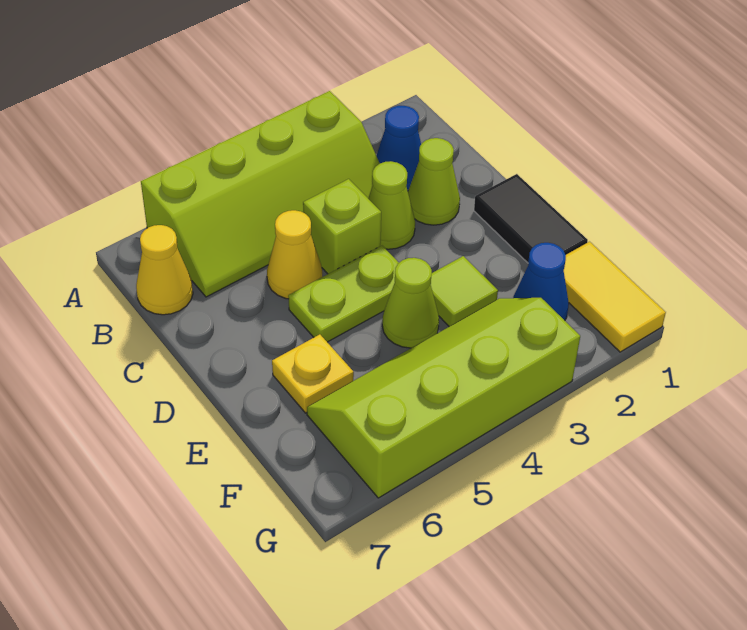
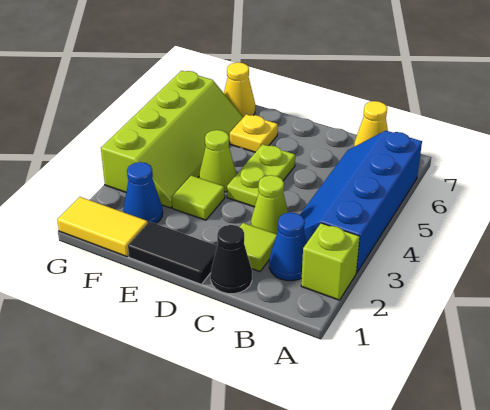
lime slope A3:B6 level 1 top A -> blue slope A3:B6 level 1 top A
none -> black cone C1 level 1
lime cone C2 level 1 -> lime tile C2 level 1
lime brick C4 level 1 -> lime brick A2 level 1
yellow cone C5 level 1 -> yellow cone F7 level 1

